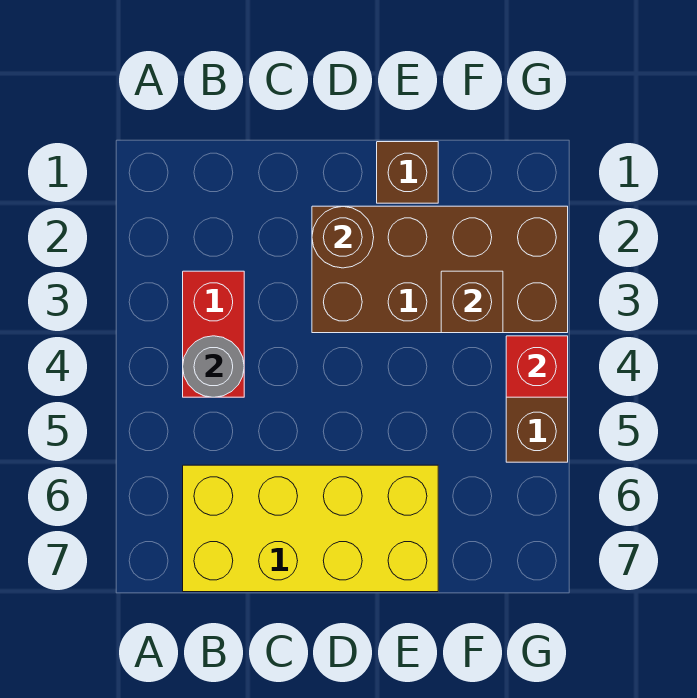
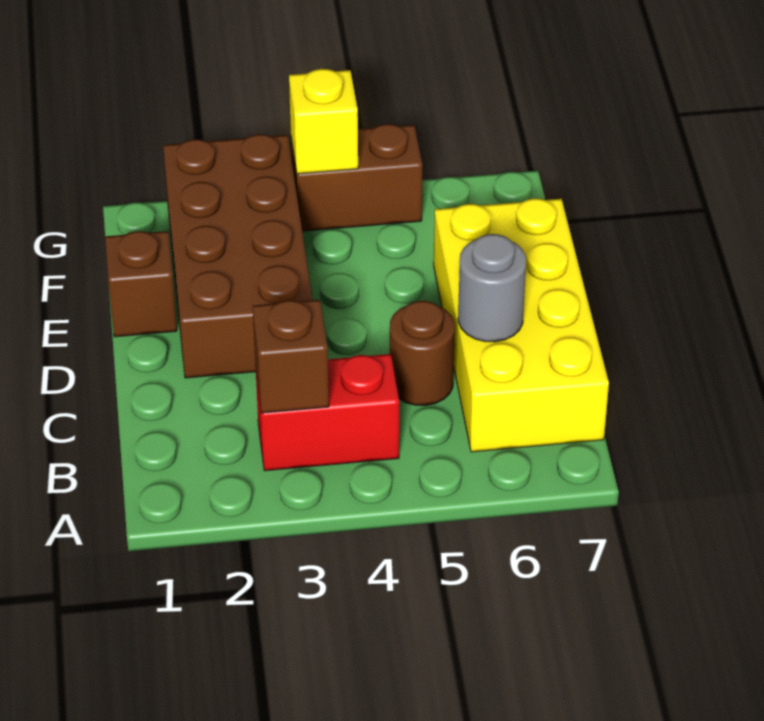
grey round brick B4 level 2 -> grey round brick C6 level 2
brown round brick D2 level 2 -> brown round brick C5 level 1
brown brick F3 level 2 -> brown brick B3 level 2
red brick G4 level 2 -> yellow brick G4 level 2

